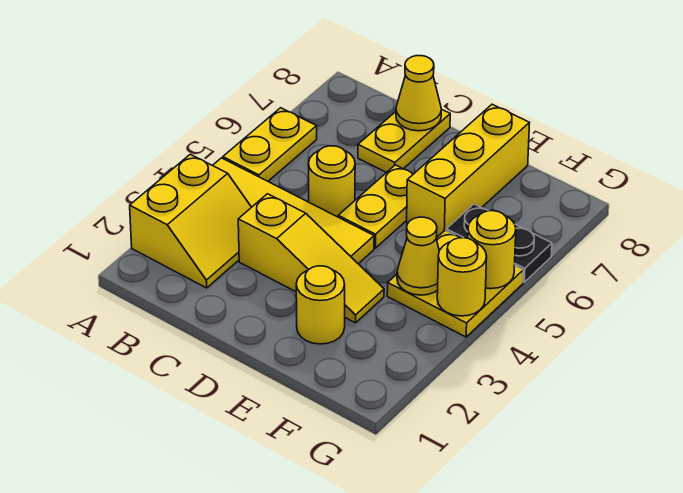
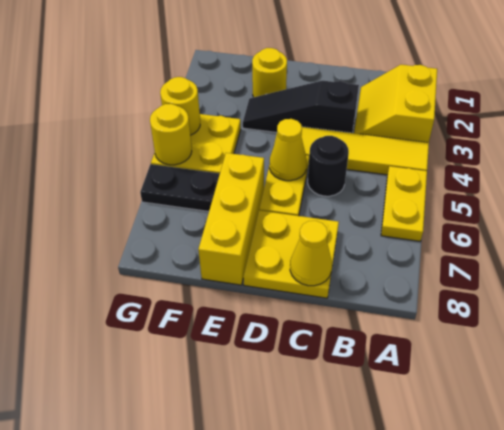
yellow slope C3:E3 level 1 top C -> black slope C3:E3 level 1 top C
yellow round brick C5 level 1 -> black round brick C5 level 1
yellow plate C7:C8 level 1 -> yellow plate C7:D8 level 1
yellow cone F4 level 2 -> yellow cone D5 level 2

